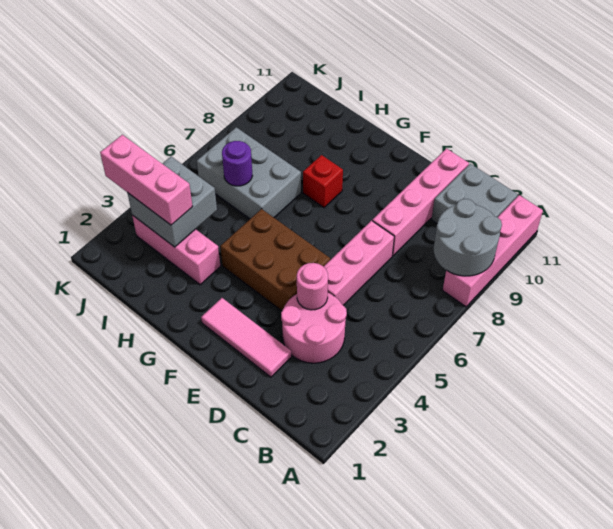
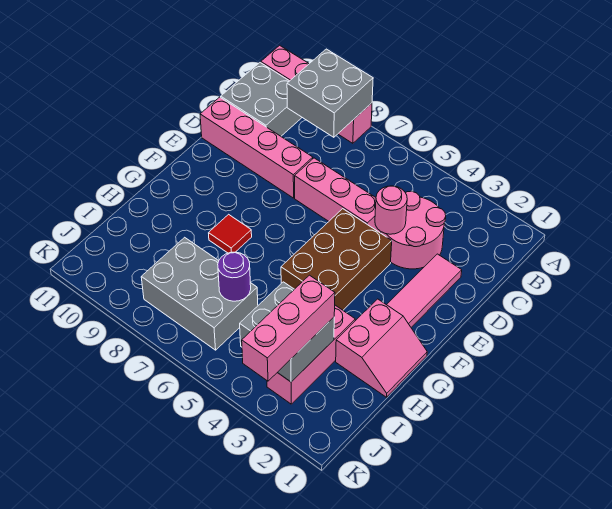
grey round brick A8:B9 level 2 -> grey brick A8:B9 level 2
none -> pink slope G1:H2 level 1 top 2
red brick G8 level 1 -> red tile G8 level 1
grey brick H6:J7 level 1 -> grey brick I6:J8 level 1

